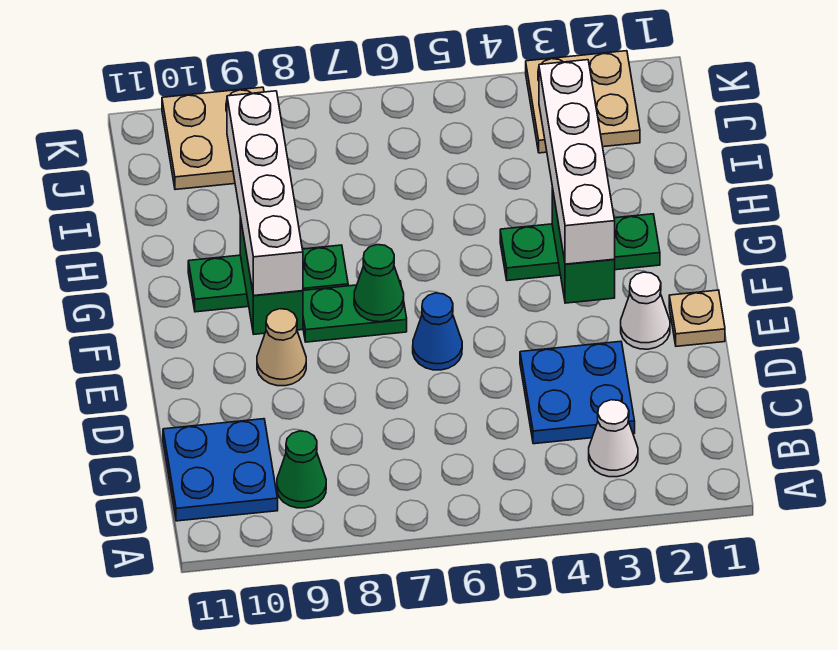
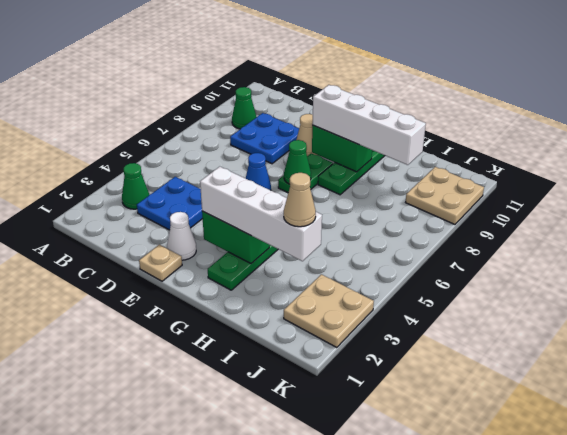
white cone B3 level 1 -> green cone B3 level 1
blue plate B10:C11 level 1 -> blue plate C8:D9 level 1
none -> tan cone I3 level 4

